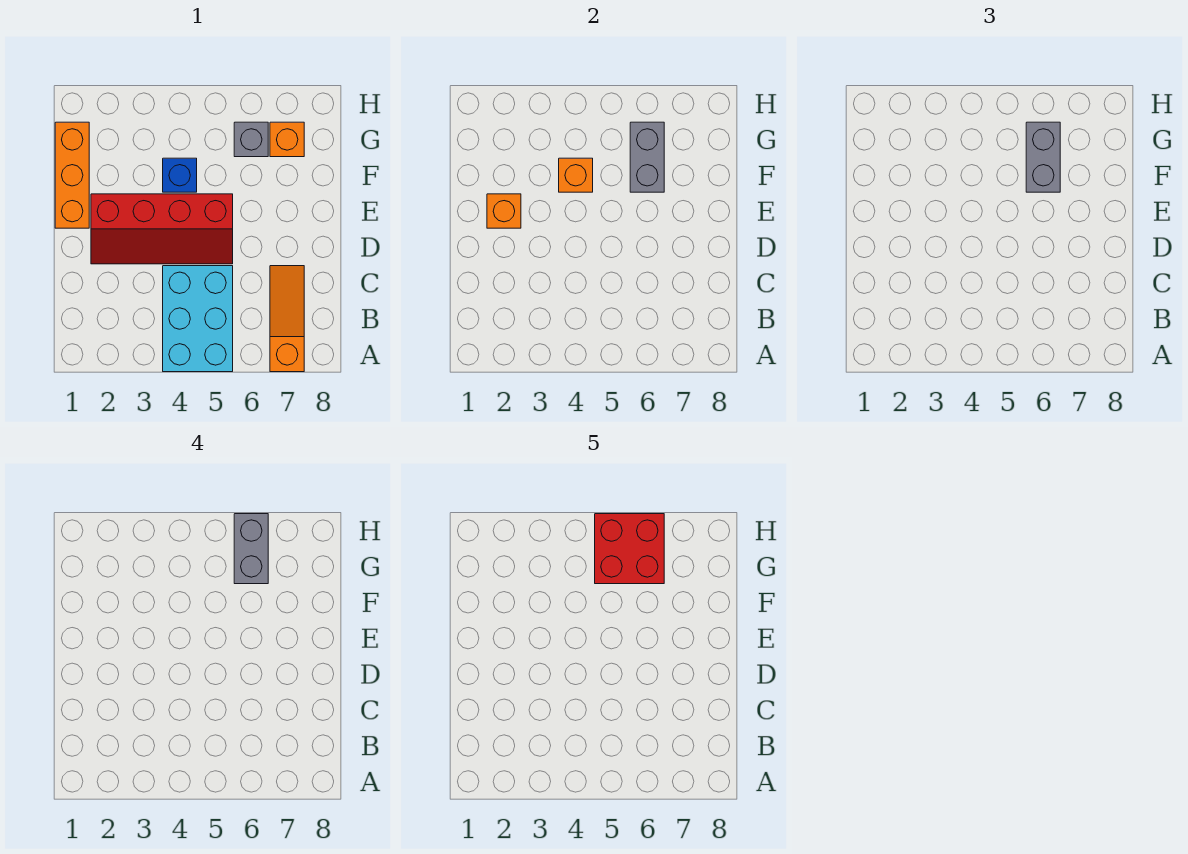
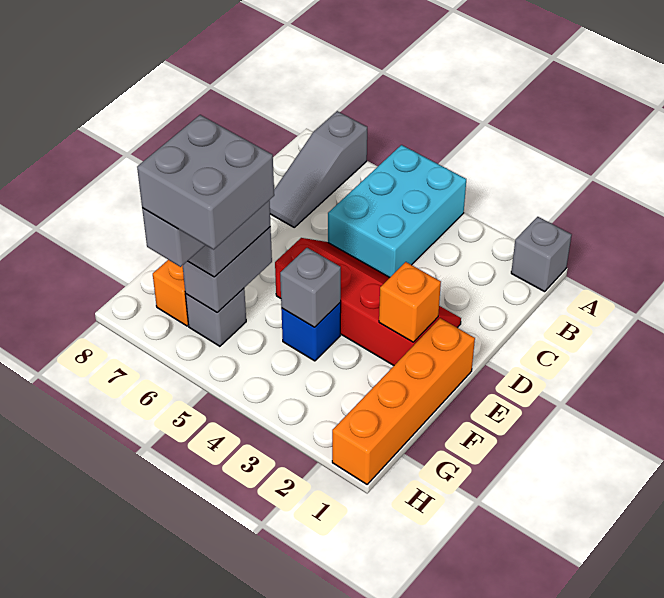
none -> grey brick A1 level 1
orange slope A7:C7 level 1 top A -> grey slope A7:C7 level 1 top A
orange brick E1:G1 level 1 -> orange brick E1:H1 level 1
orange brick F4 level 2 -> grey brick F4 level 2
red brick G5:H6 level 5 -> grey brick G5:H6 level 5

